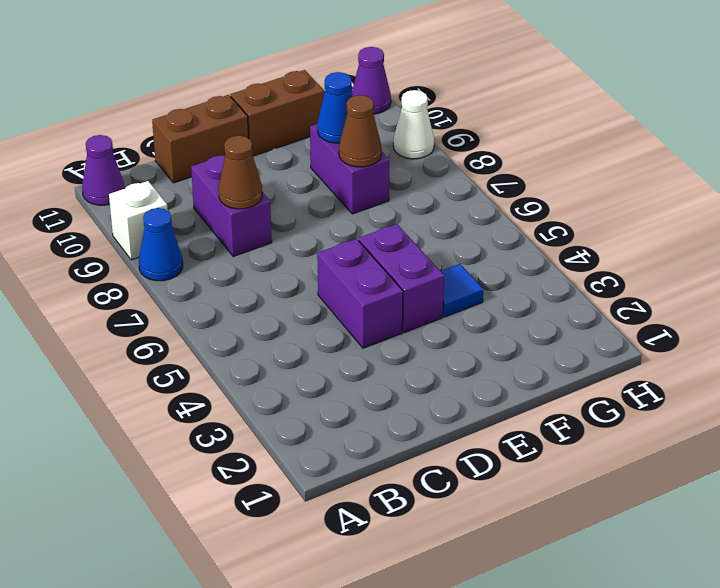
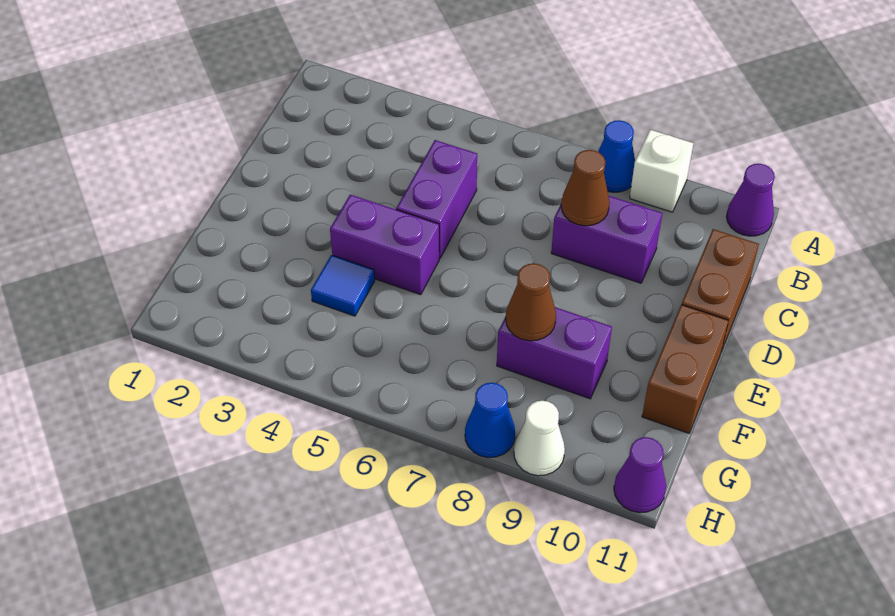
purple brick D4:D5 level 1 -> purple brick C5:D5 level 1
blue cone F9 level 2 -> blue cone H8 level 1

